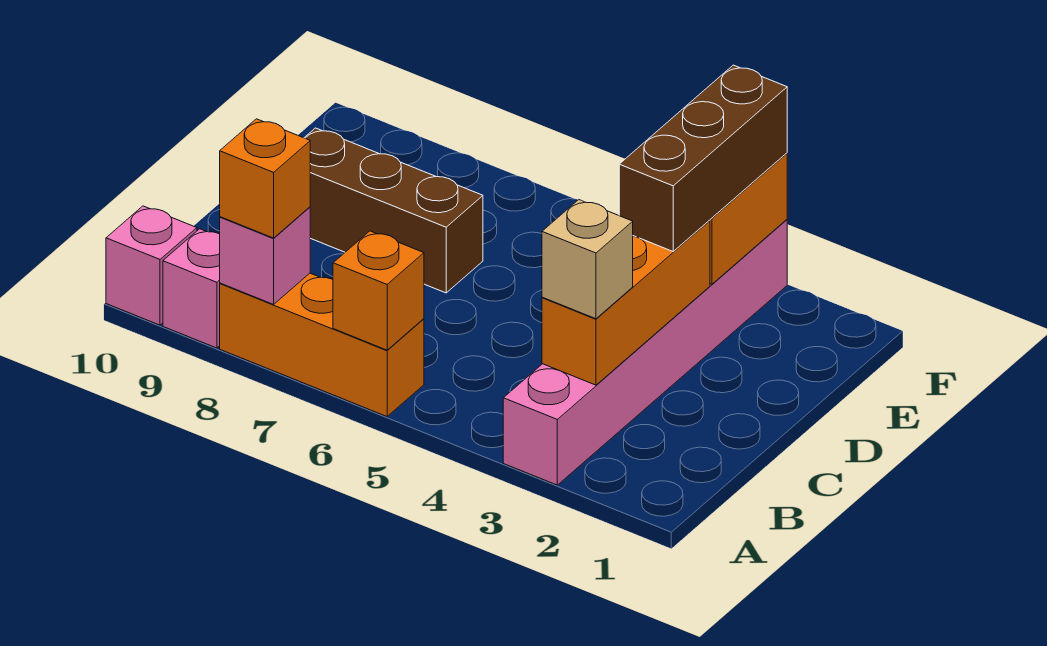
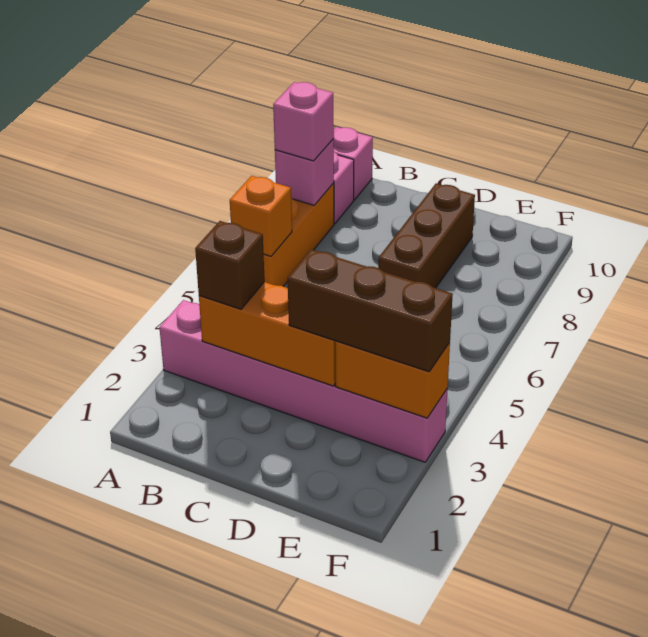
orange brick A8 level 3 -> pink brick A8 level 3
tan brick B3 level 3 -> brown brick B3 level 3

